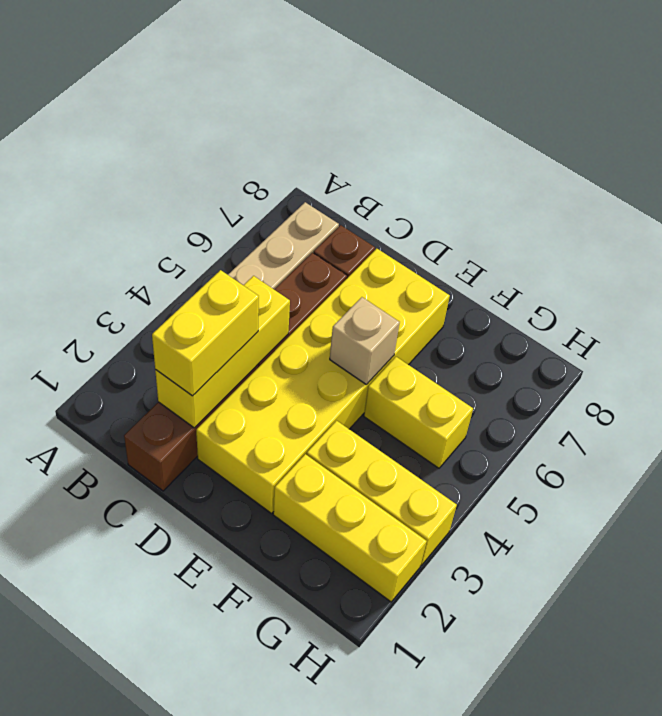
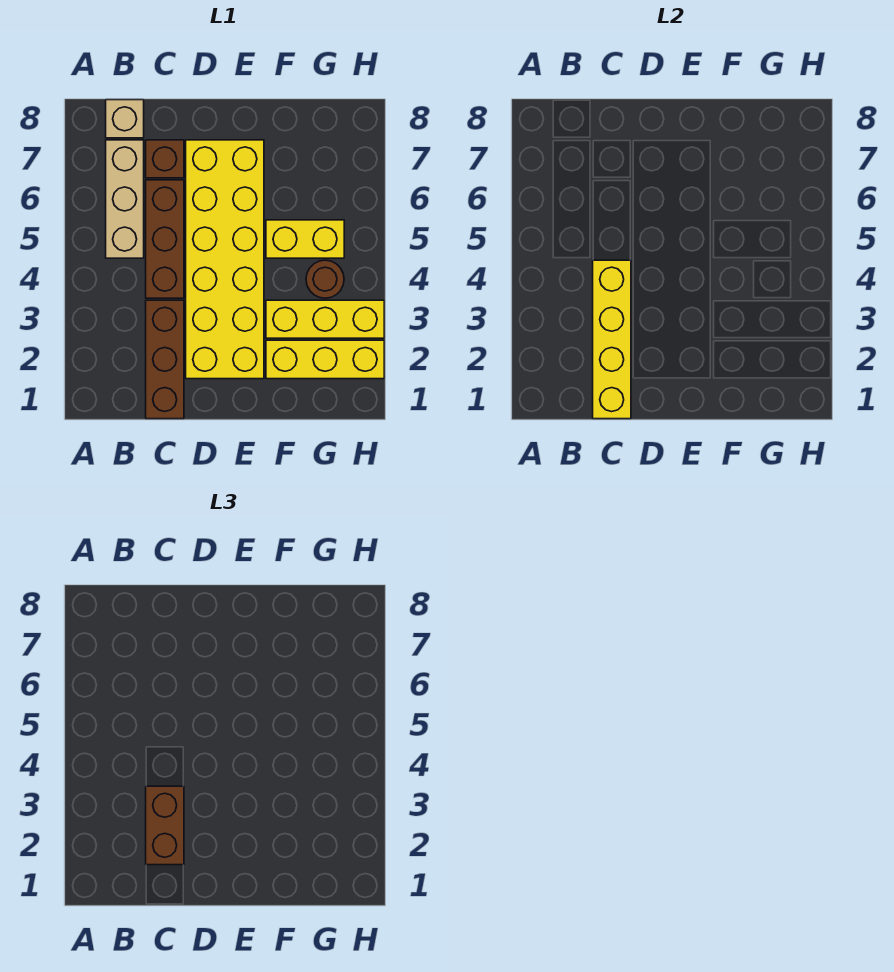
yellow brick C2:C4 level 2 -> yellow brick C1:C4 level 2
yellow brick C2:C3 level 3 -> brown brick C2:C3 level 3
tan brick E5 level 2 -> tan brick B8 level 1
none -> brown round brick G4 level 1

